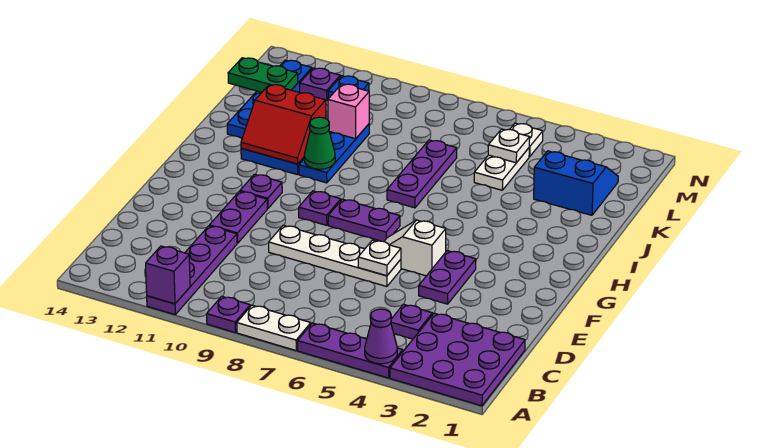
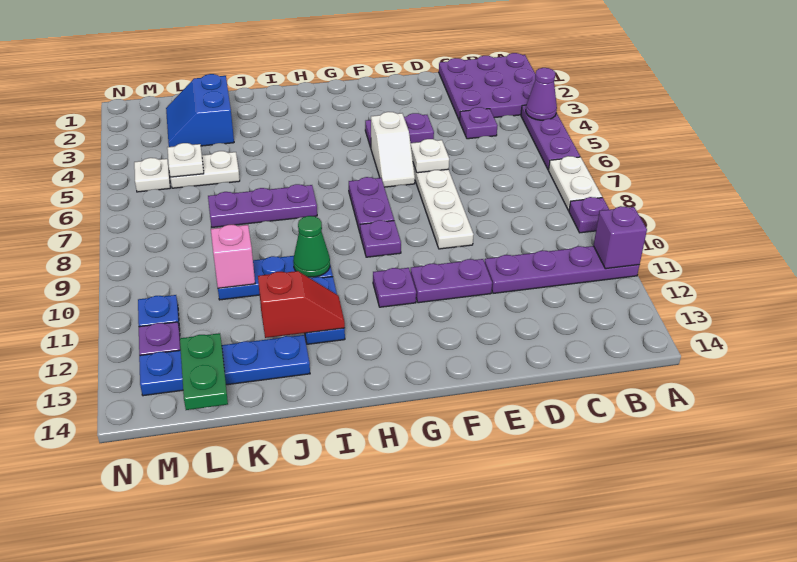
red slope I11:J12 level 2 top J -> red slope I12:J12 level 2 top J

